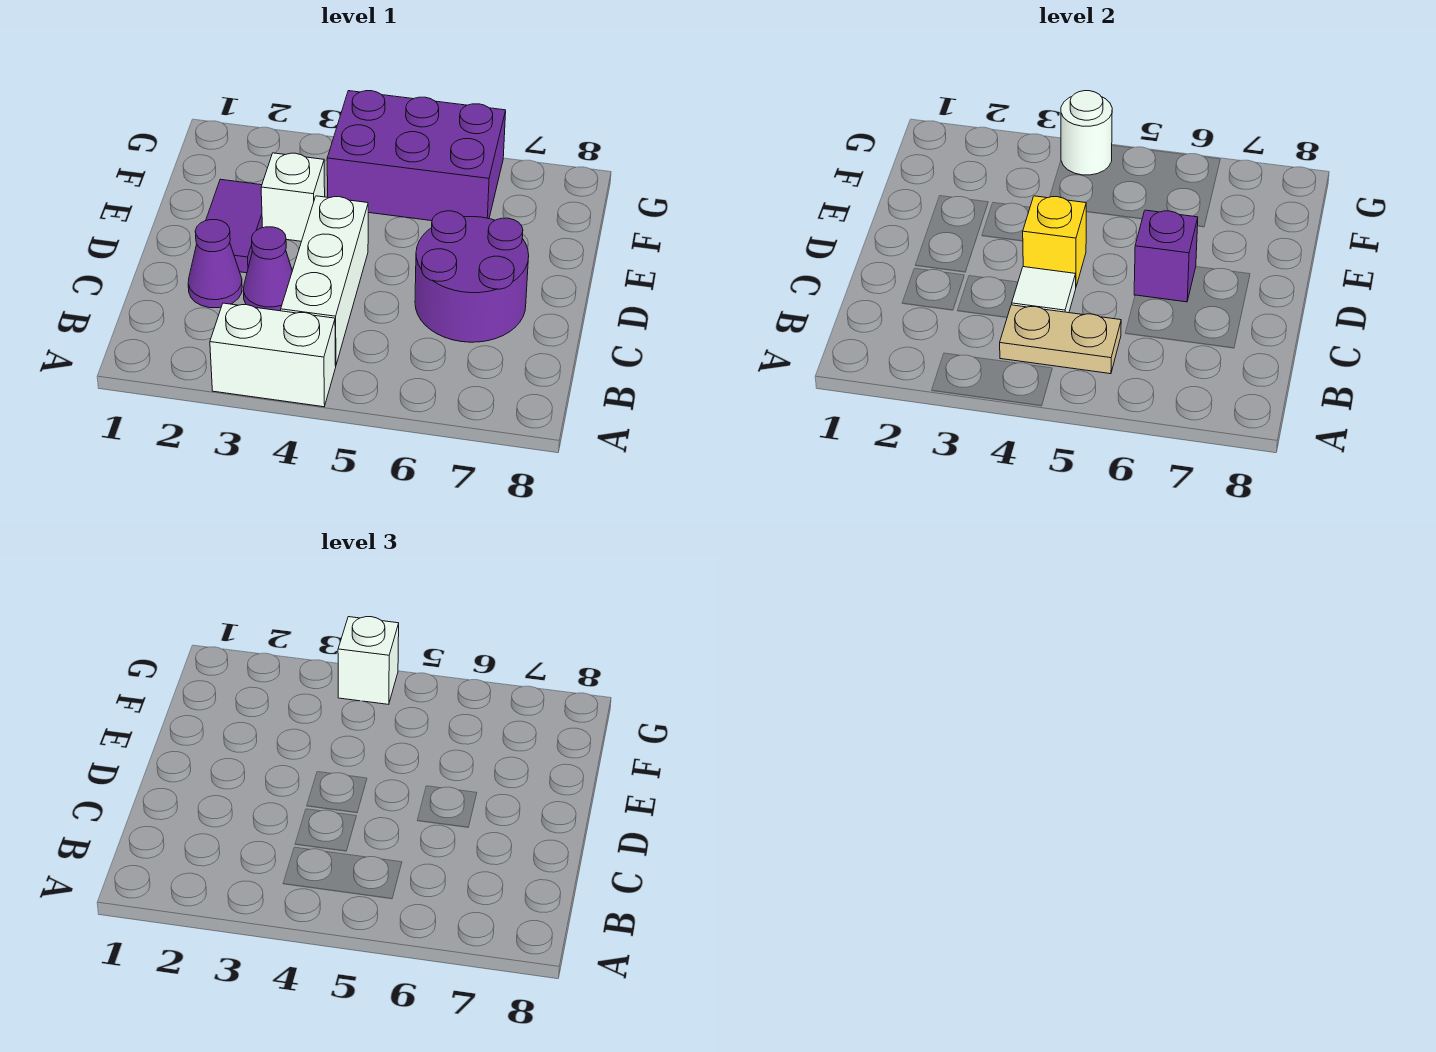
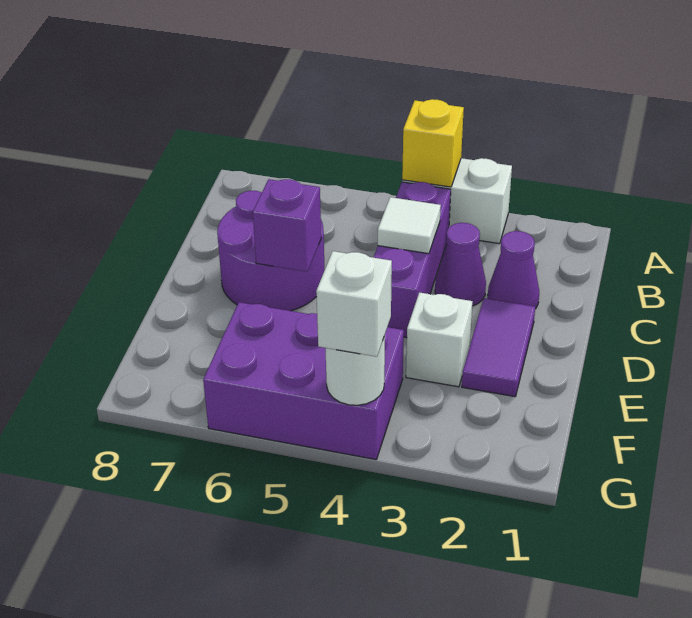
white brick B4:D4 level 1 -> purple brick B4:D4 level 1
tan plate B4:B5 level 2 -> none
yellow brick D4 level 2 -> yellow brick A4 level 2

